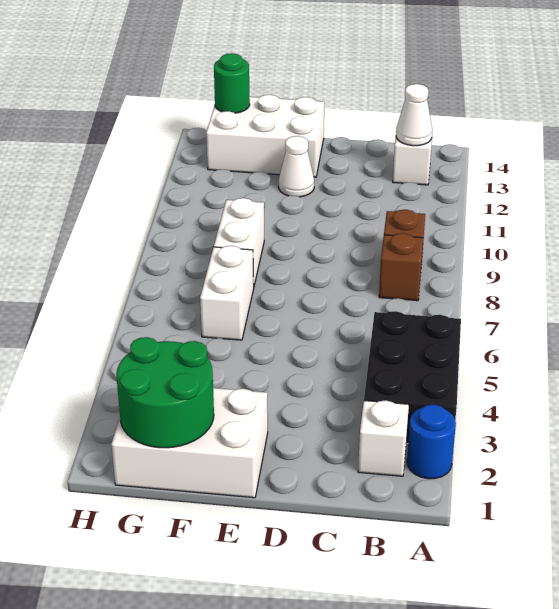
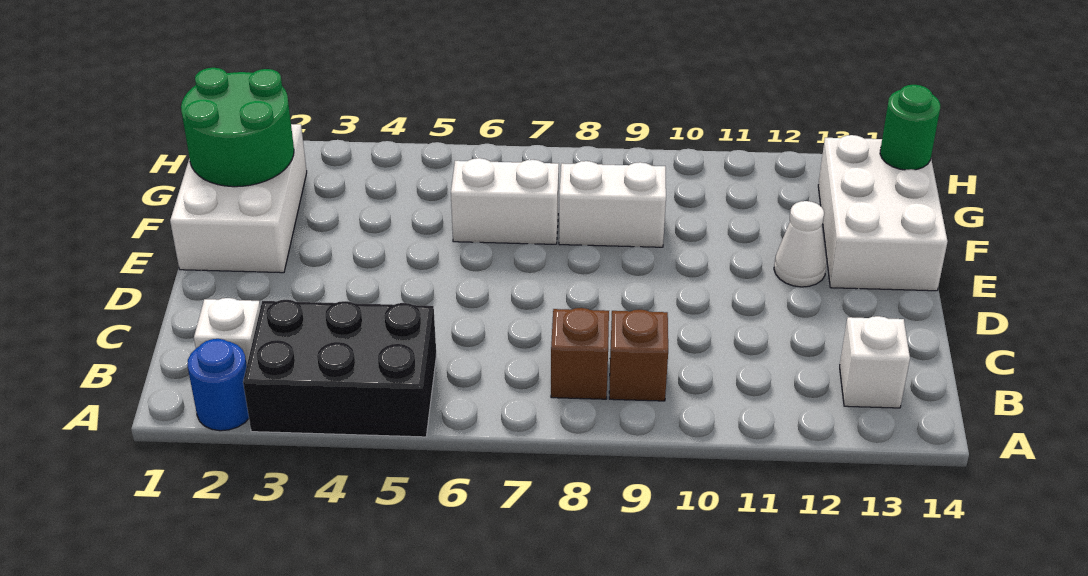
white cone B13 level 2 -> none

